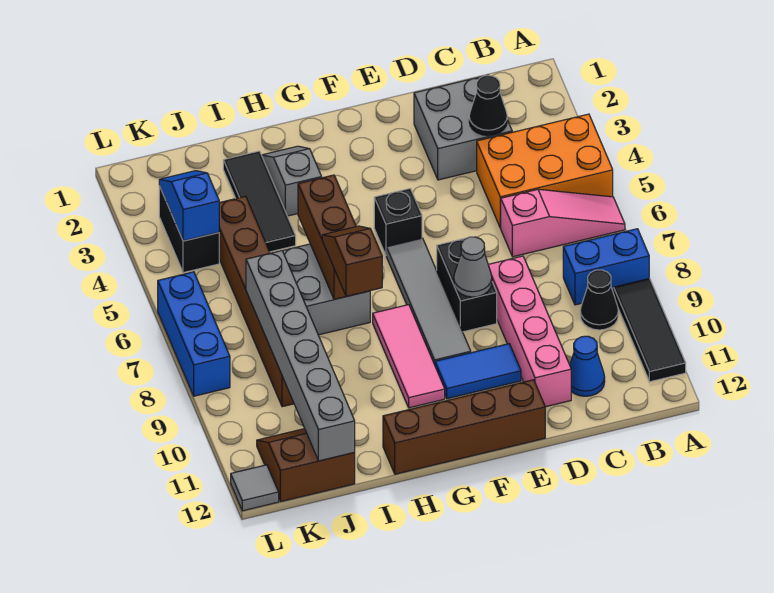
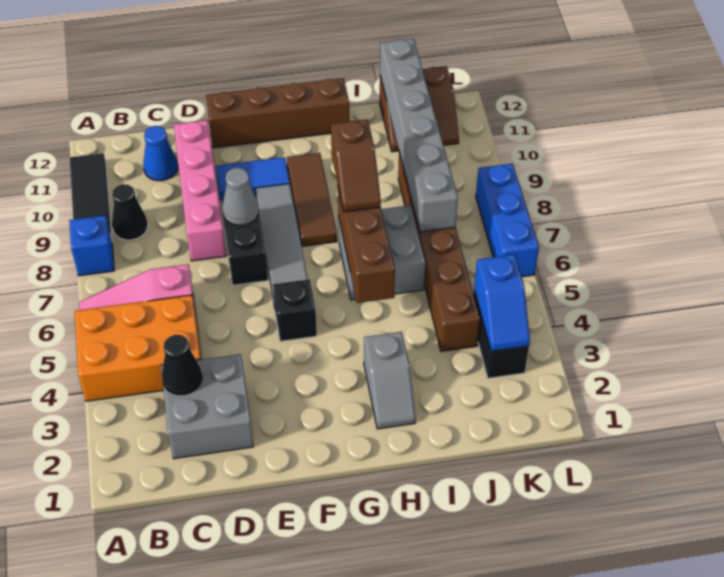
blue brick A8:B8 level 1 -> blue brick A8 level 1
pink tile G8:G10 level 1 -> brown tile G8:G10 level 1
black tile I2:I4 level 1 -> none
grey tile L12 level 1 -> none

